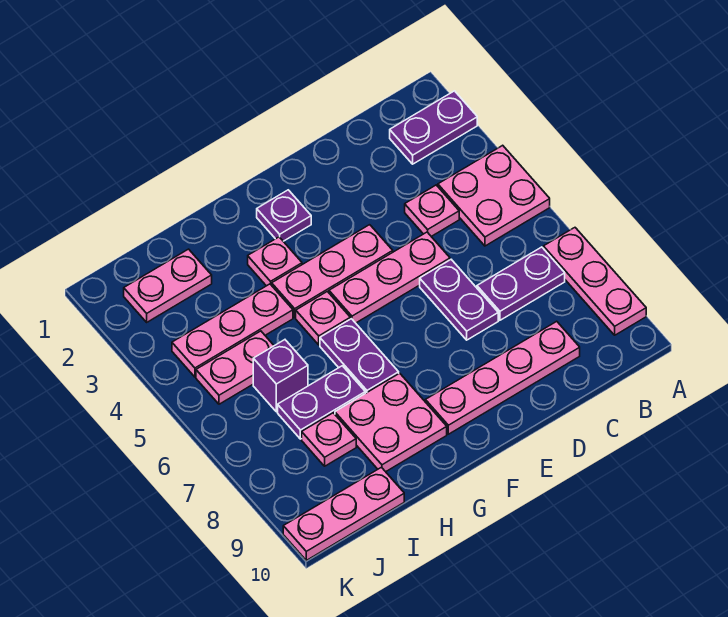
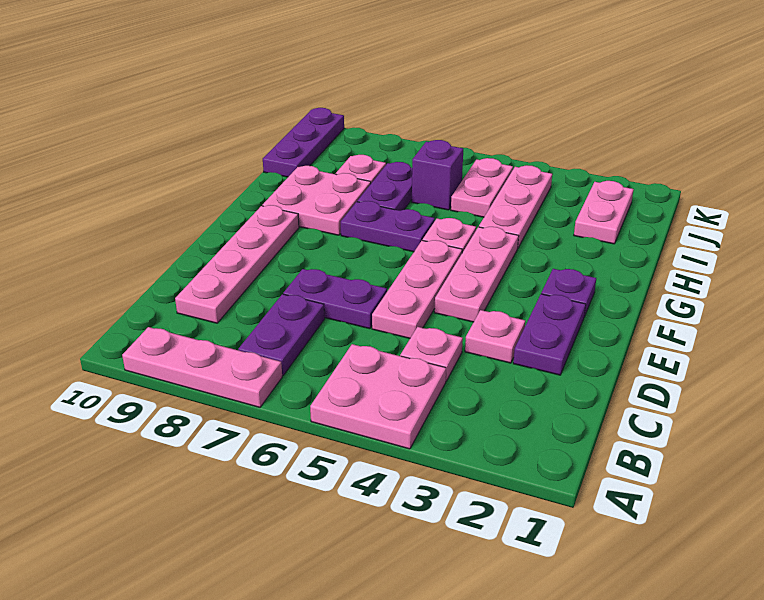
purple plate A2:B2 level 1 -> purple plate D2:E2 level 1
pink plate G3 level 1 -> pink plate D3 level 1
pink plate I10:K10 level 1 -> purple plate I10:K10 level 1

